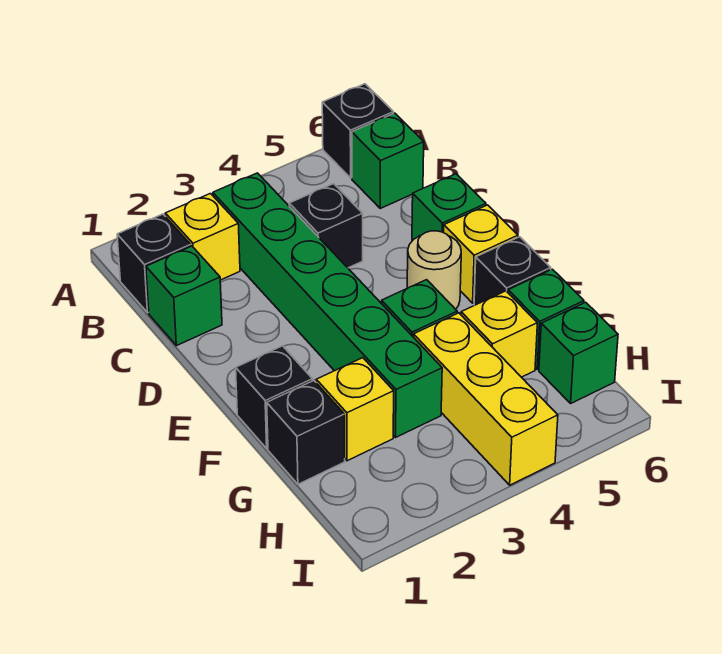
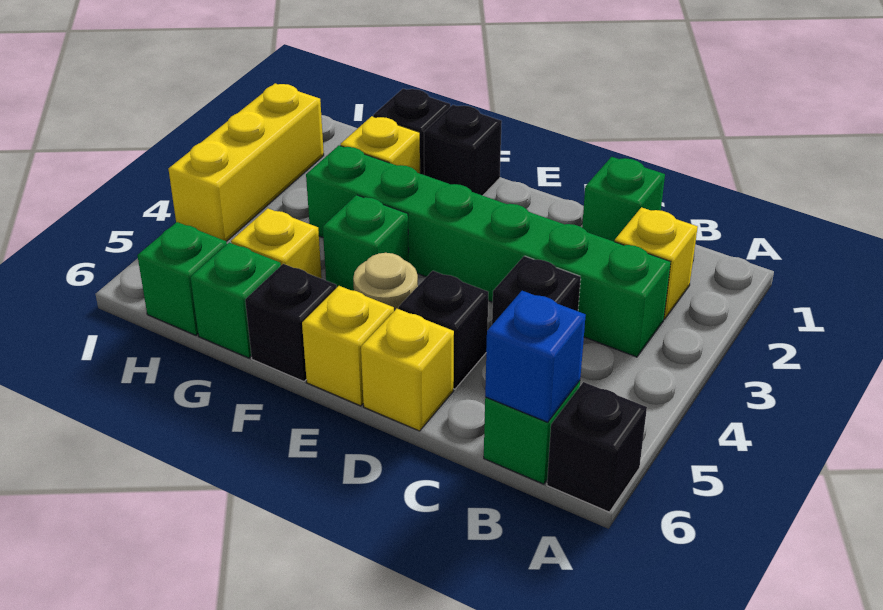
black brick B1 level 1 -> black brick D5 level 1
none -> blue brick B6 level 2
green brick D6 level 1 -> yellow brick D6 level 1
yellow brick G4:I4 level 1 -> yellow brick I2:I4 level 1

